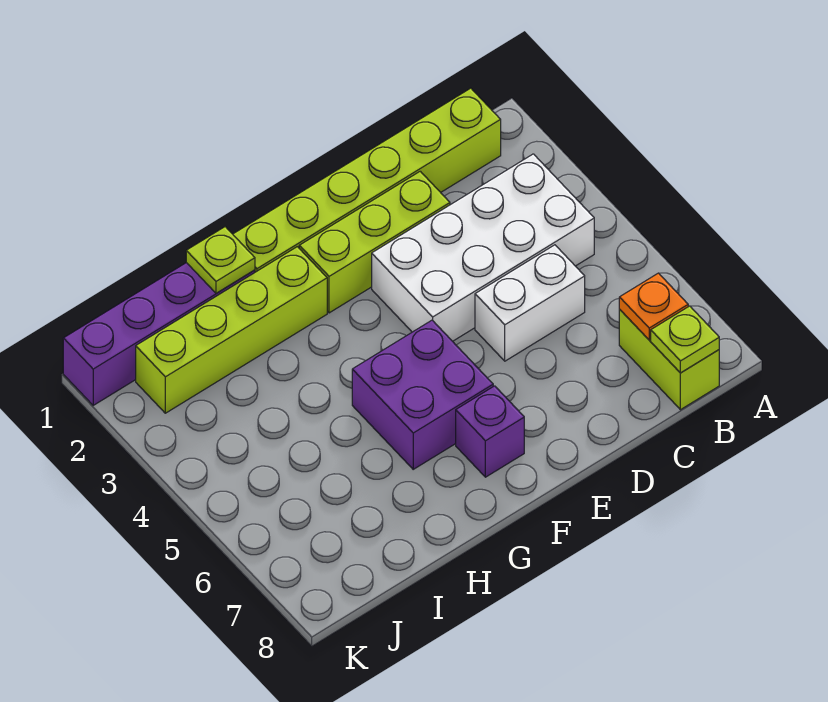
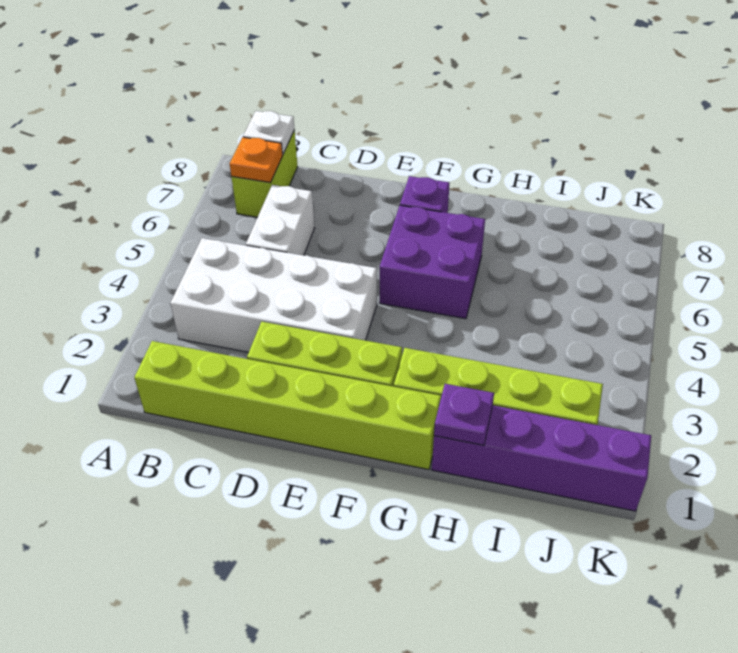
lime plate B8 level 2 -> white plate B8 level 2
white brick C5:D5 level 1 -> white brick C5:C6 level 1
lime plate H1 level 2 -> purple plate H1 level 2

